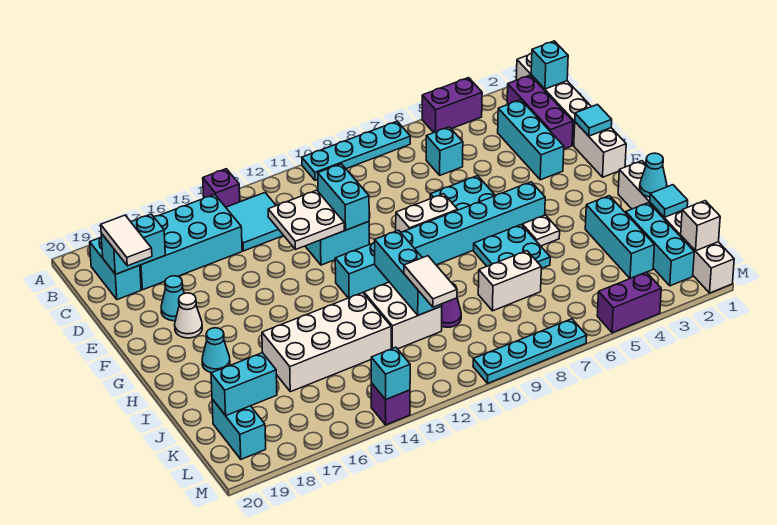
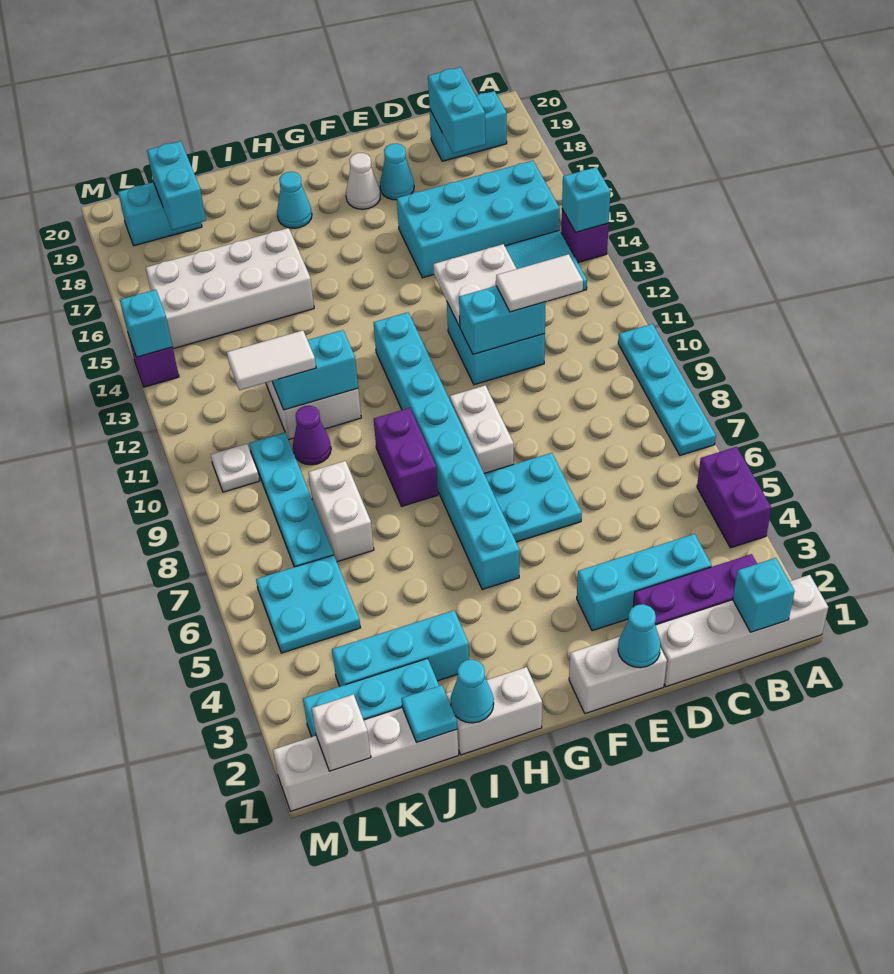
cyan brick B15:C18 level 1 -> cyan brick B15:E16 level 1
cyan brick C6 level 1 -> cyan brick A14 level 2
white tile C19:D19 level 3 -> white tile C11:D11 level 3
cyan tile E1 level 2 -> cyan cone E1 level 2
white plate H5 level 1 -> white plate L10 level 1
cyan plate H6:I7 level 1 -> cyan plate K5:L6 level 1
cyan brick H11:J11 level 2 -> cyan brick I11:J11 level 2
white brick I13:J16 level 1 -> white brick I15:L16 level 1
purple brick M4:M5 level 1 -> purple brick H8:H9 level 1
cyan plate M7:M10 level 1 -> cyan plate K7:K10 level 1

